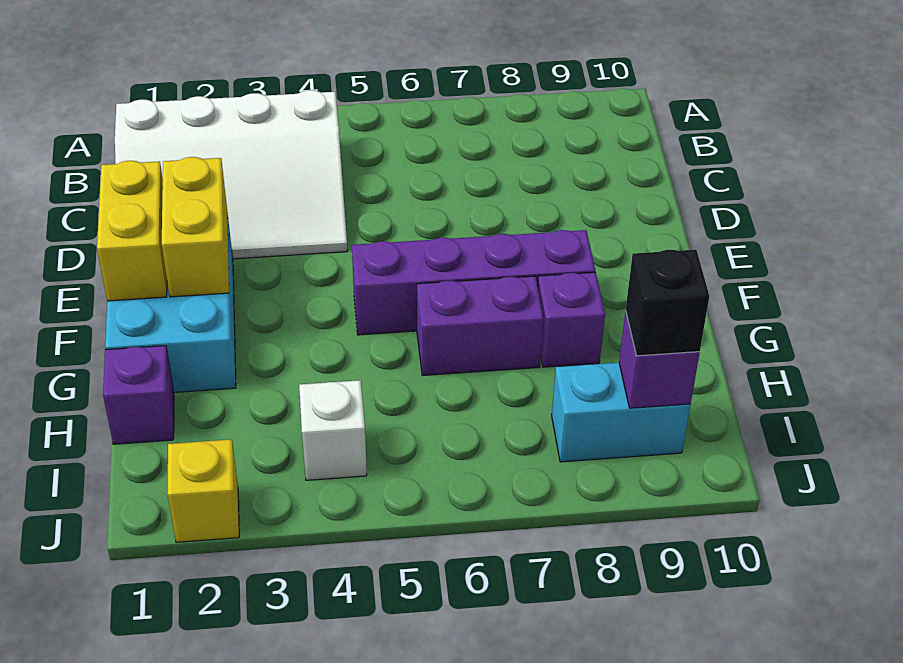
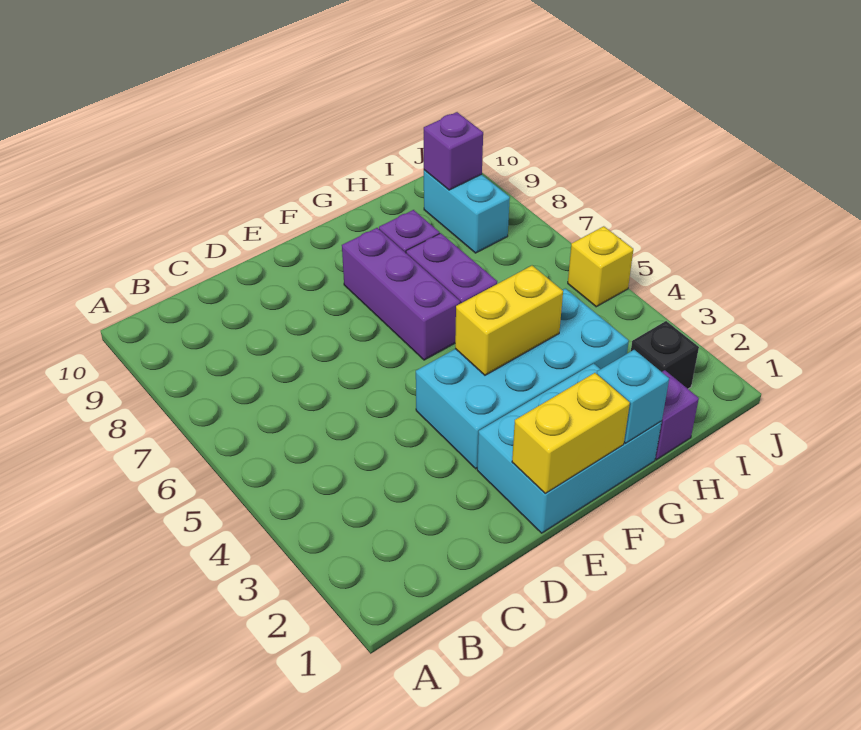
white slope B1:D4 level 1 top B -> none
yellow brick E2:F2 level 2 -> yellow brick F4:G4 level 2
none -> cyan brick E3:H4 level 1
purple brick F5:F8 level 1 -> purple brick F6:F8 level 1
none -> cyan brick G1 level 2
white brick I4 level 1 -> none
black brick I9 level 3 -> black brick I2 level 1
yellow brick J2 level 1 -> yellow brick J5 level 1

